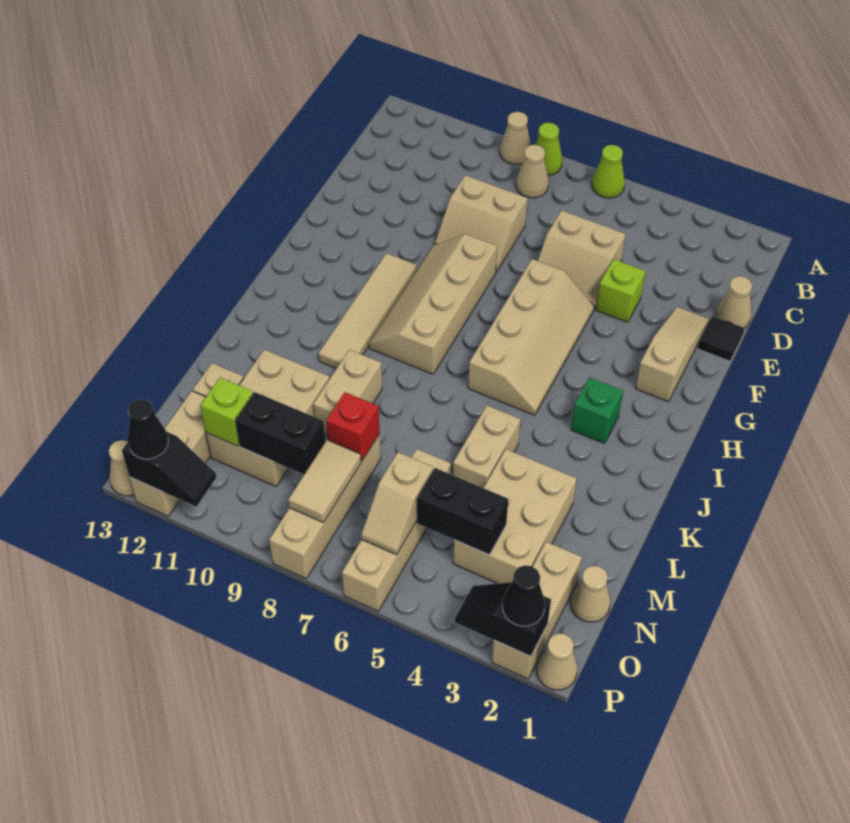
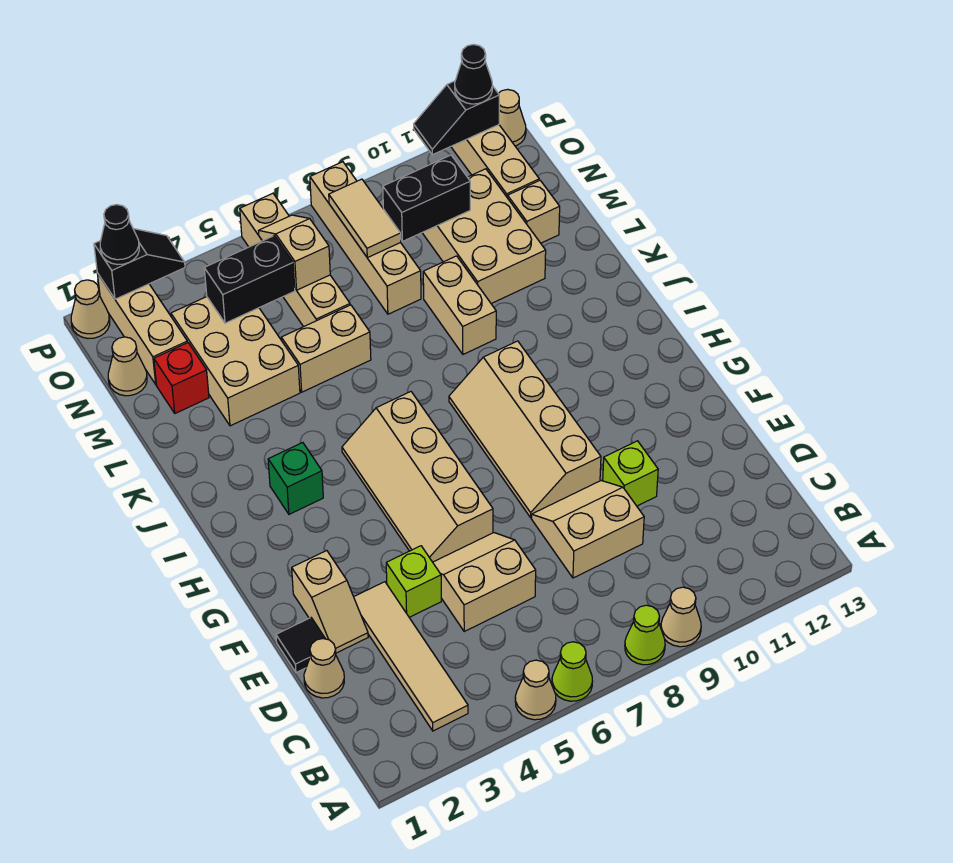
tan cone B8 level 1 -> tan cone A5 level 1
tan slope E2:G2 level 1 top G -> tan slope E2:F2 level 1 top F
tan slope F8:I9 level 1 top 8 -> tan slope F8:I9 level 1 top 9
tan tile G10:J10 level 1 -> tan tile B3:E3 level 1
tan brick K5:L5 level 1 -> tan brick L5:L6 level 1
red brick M8 level 2 -> red brick M2 level 1
lime brick N11 level 2 -> lime brick E10 level 1

